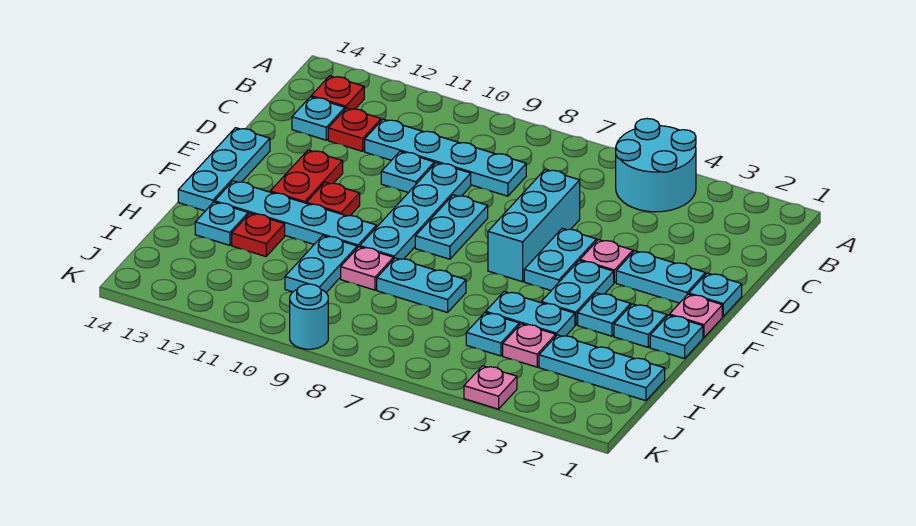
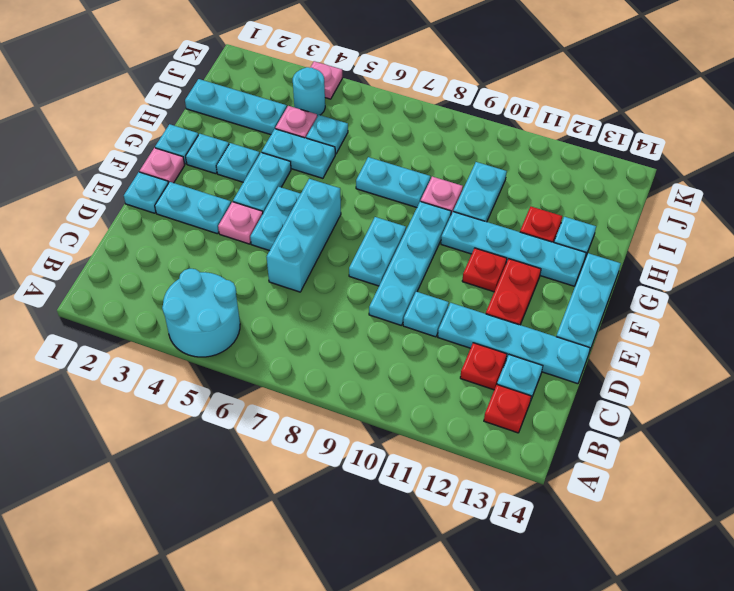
cyan plate C8:C11 level 1 -> cyan plate D11:D14 level 1
cyan round brick K9 level 1 -> cyan round brick J4 level 1

